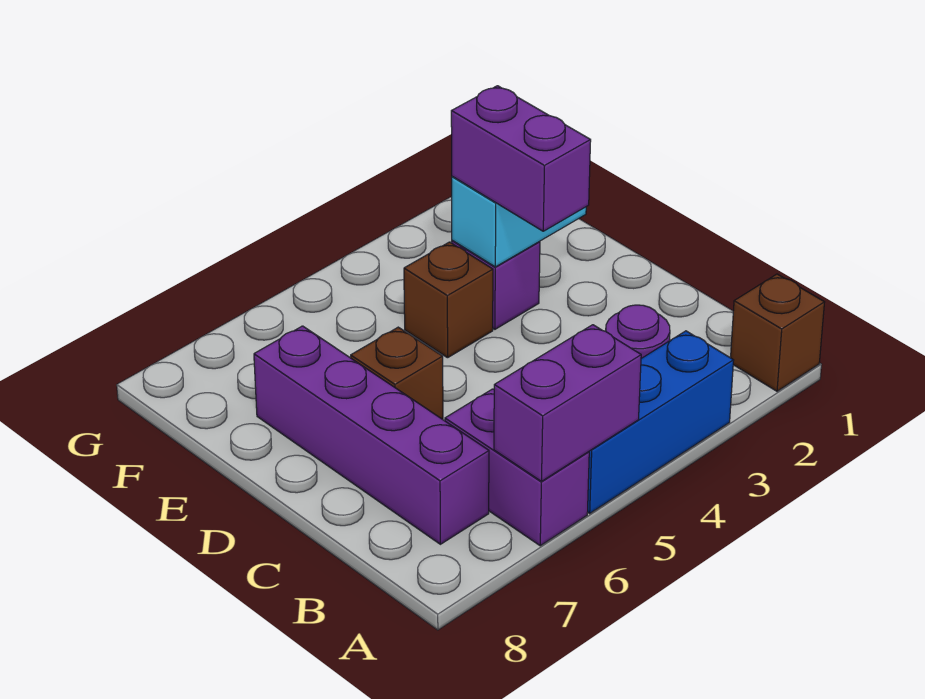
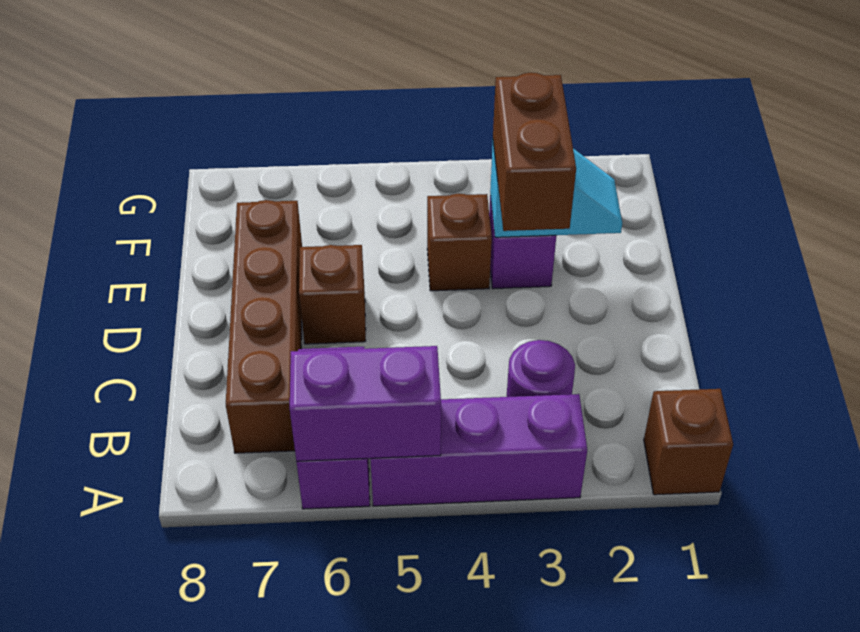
blue brick A3:A5 level 1 -> purple brick A3:A5 level 1
purple brick B7:E7 level 1 -> brown brick B7:E7 level 1
purple brick D3:E3 level 3 -> brown brick D3:E3 level 3

